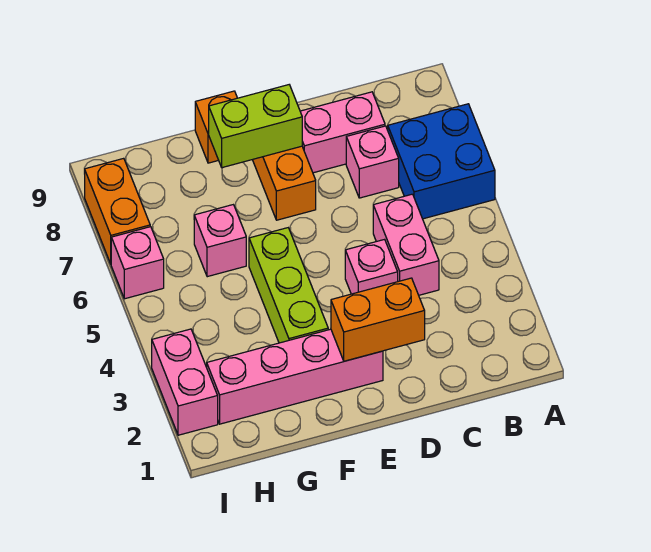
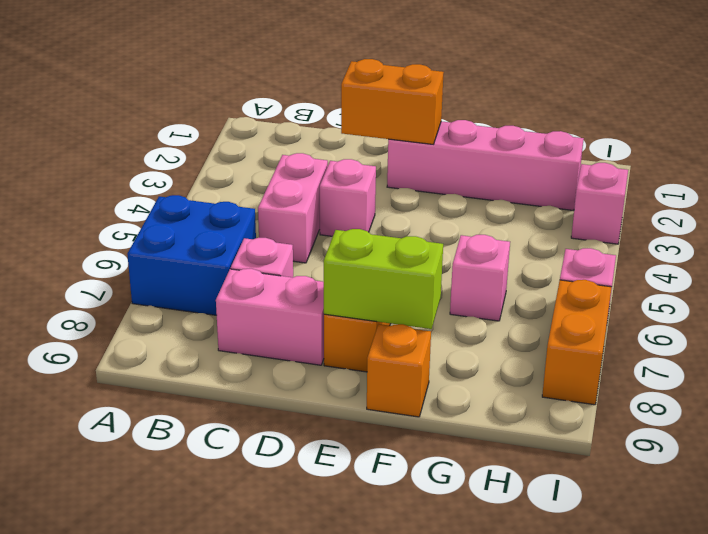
lime brick F3:F5 level 1 -> none
pink brick I2:I3 level 1 -> pink brick I3 level 1

